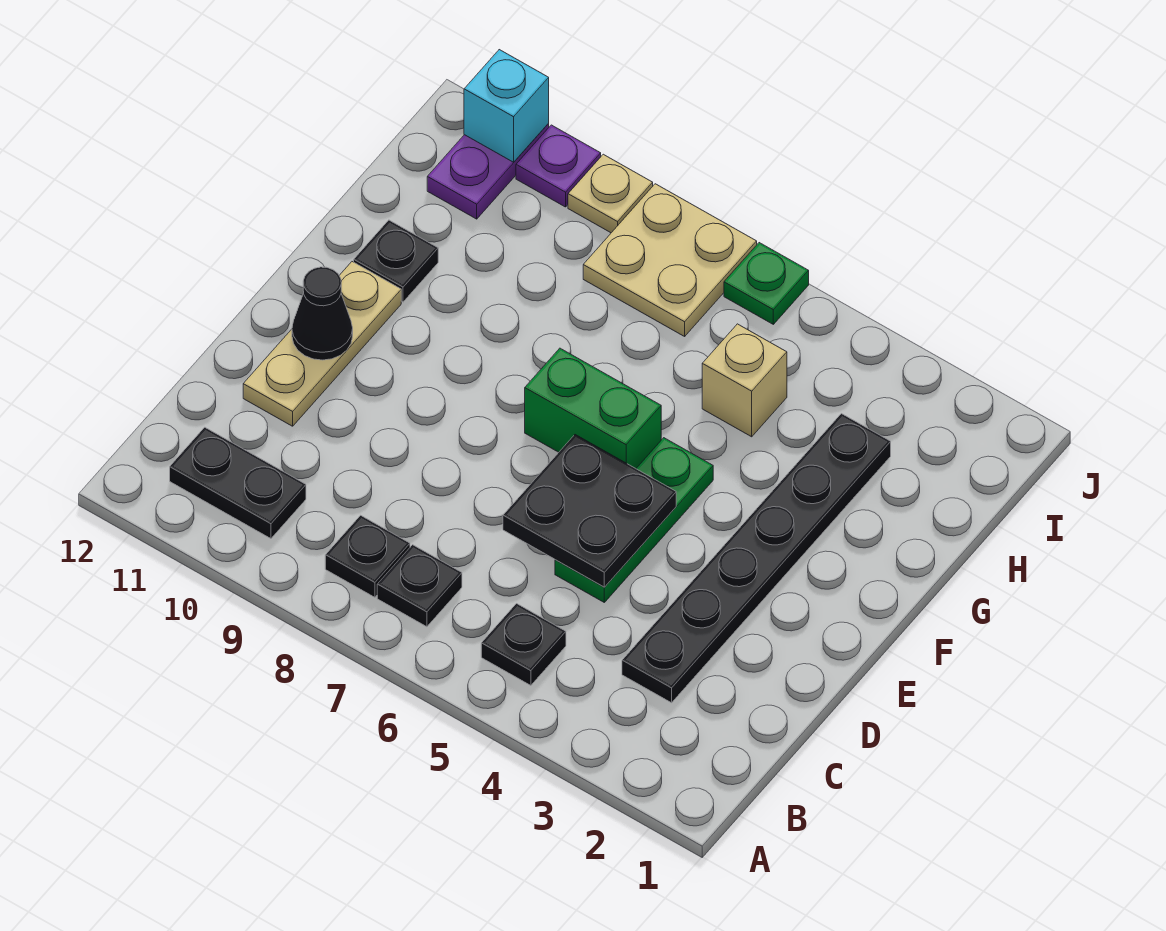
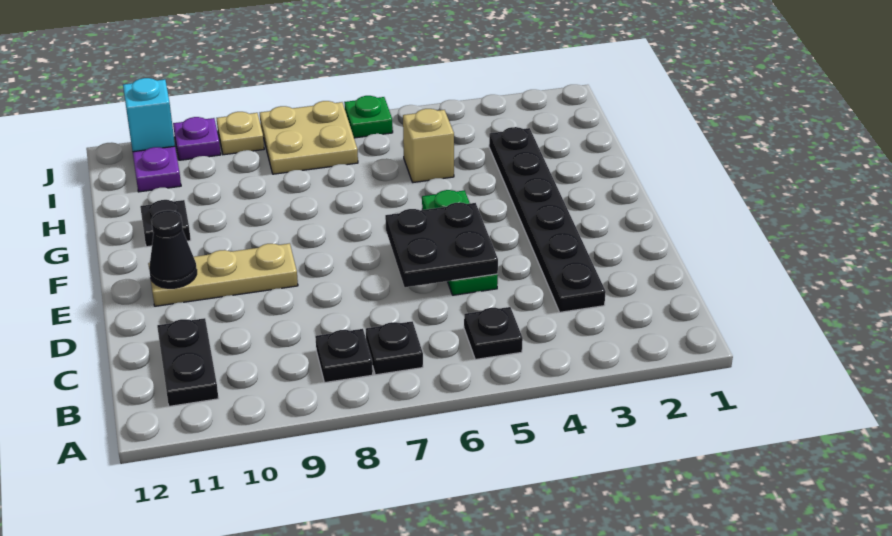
black plate B10:B11 level 1 -> black plate B11:C11 level 1
tan plate D11:F11 level 1 -> tan plate E9:E11 level 1
green brick F6:F7 level 1 -> none

